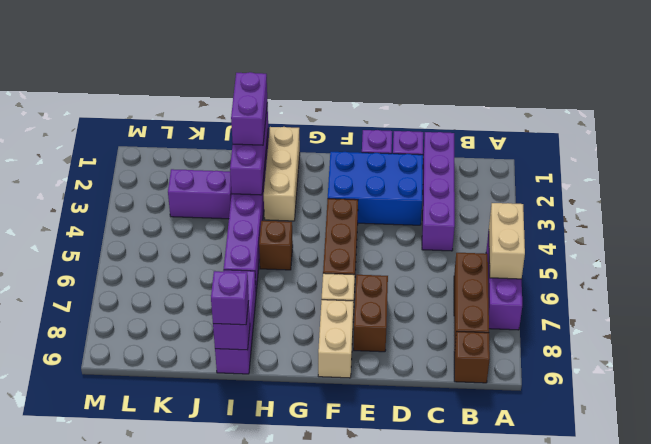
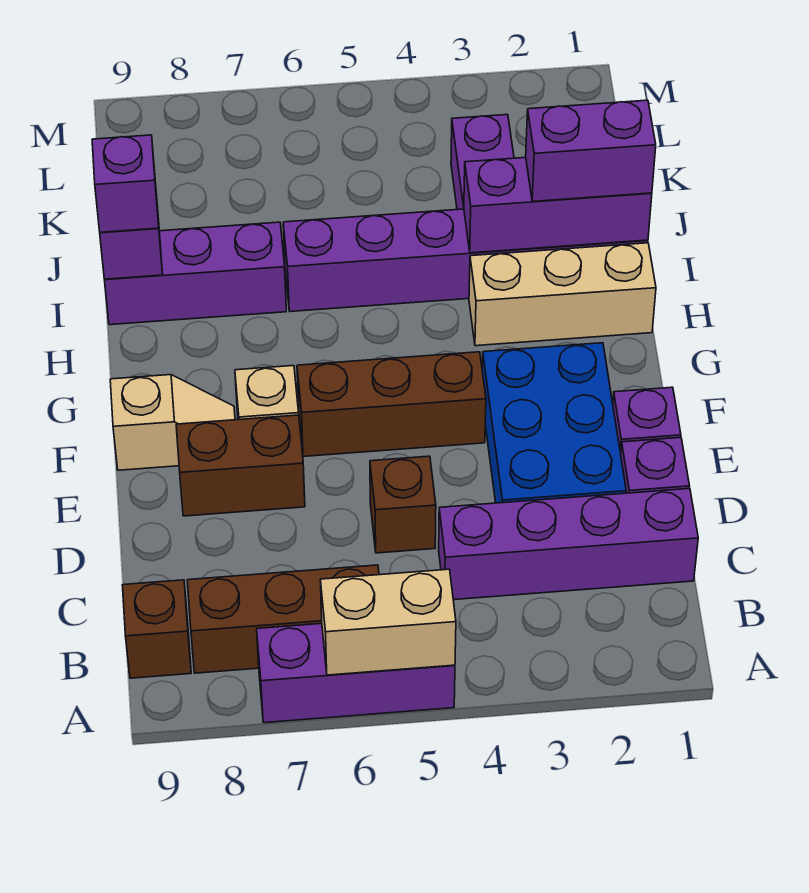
tan brick F8:F9 level 1 -> tan slope F8:F9 level 1 top 9
brown brick H5 level 1 -> brown brick D5 level 1

